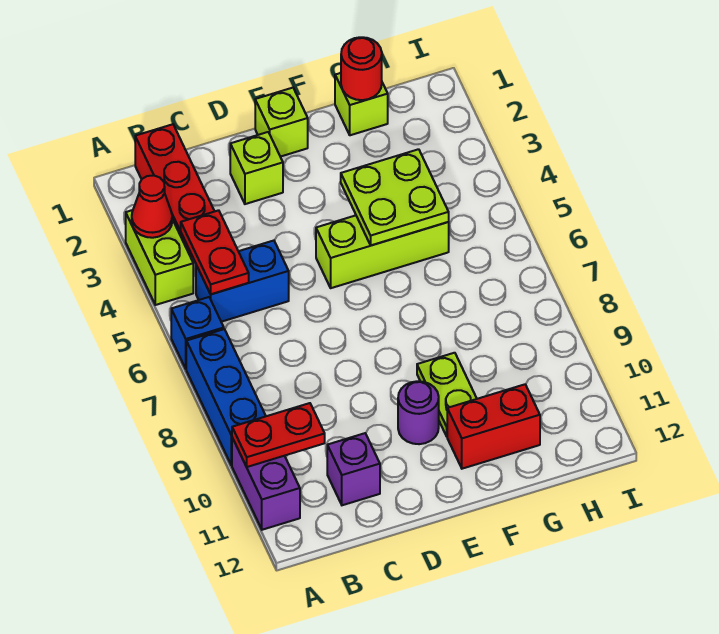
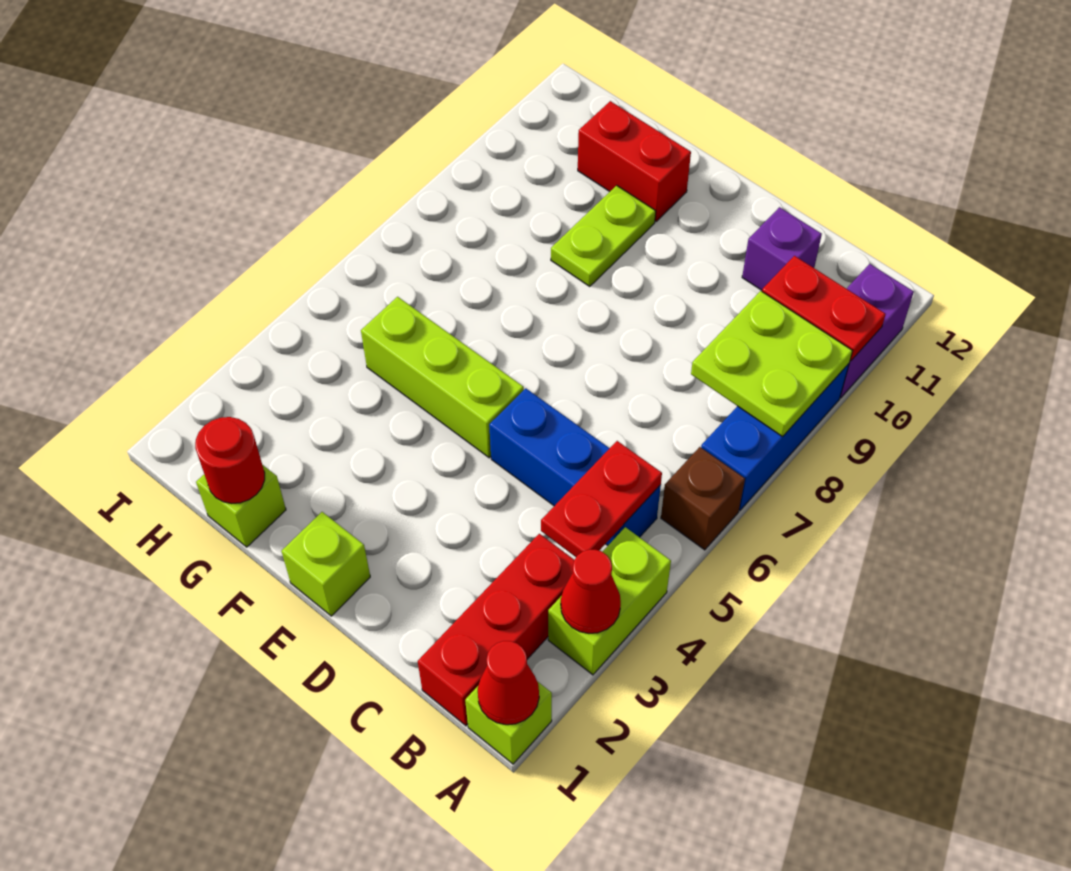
none -> red cone A1 level 2
blue brick A6 level 1 -> brown brick A6 level 1
blue brick B5:C5 level 1 -> blue brick B5:D5 level 1
lime brick D2 level 1 -> lime brick A1 level 1
purple round brick E10 level 1 -> none
lime plate F4:G5 level 2 -> lime plate A8:B9 level 2

